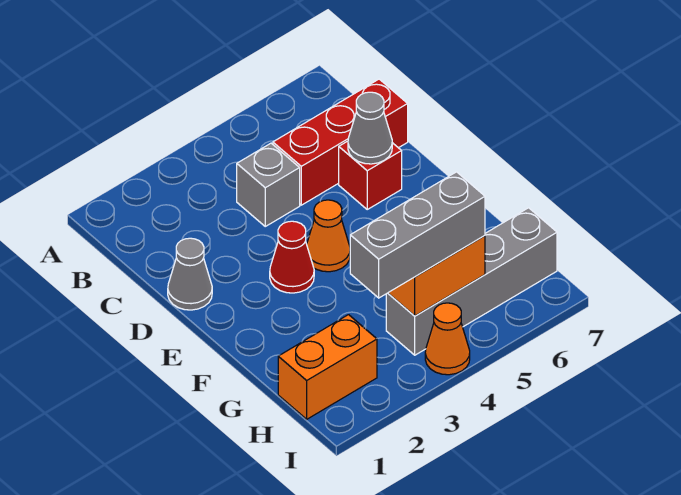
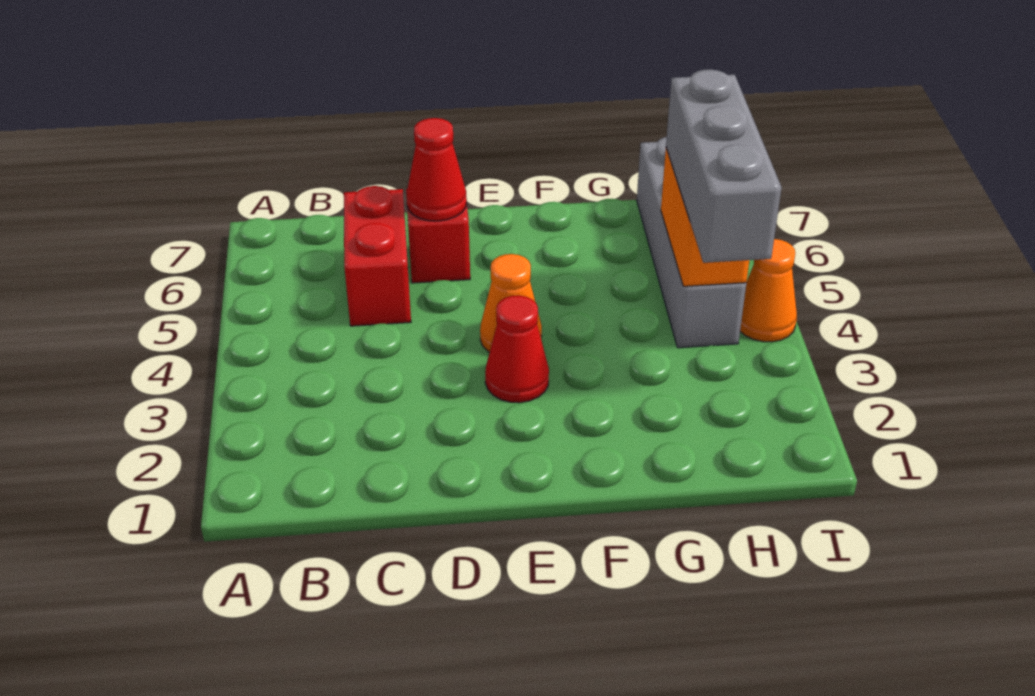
grey brick C4 level 1 -> none
red brick C5:C7 level 1 -> red brick C5:C6 level 1
grey cone D1 level 1 -> none
grey cone D6 level 2 -> red cone D6 level 2
orange brick H1:H2 level 1 -> none

